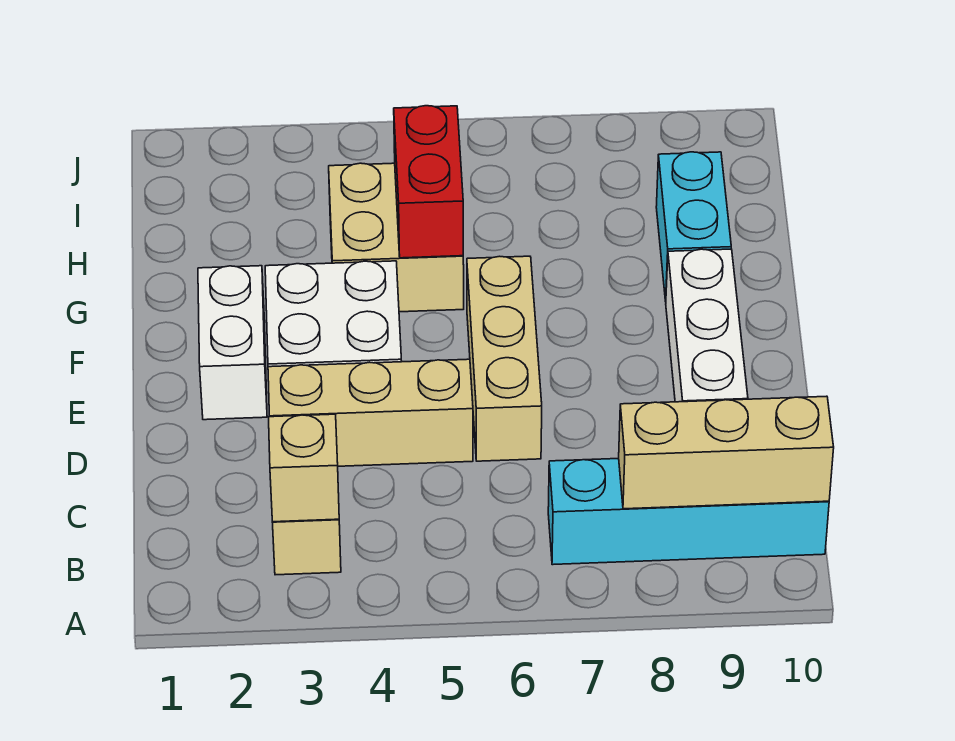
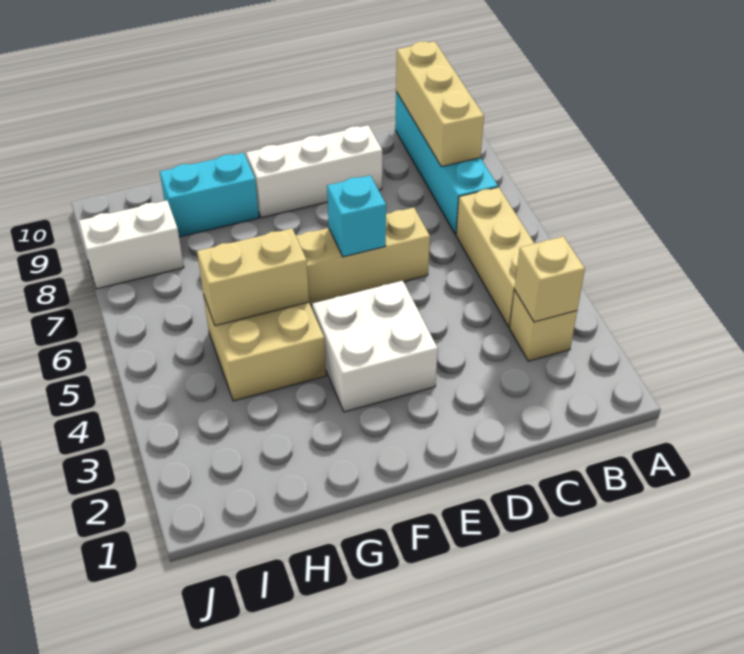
tan brick D3:D5 level 1 -> tan brick B4:B6 level 1
white brick E2:F2 level 1 -> white brick I8:J8 level 1
none -> cyan brick E6 level 2
red brick G5:H5 level 2 -> tan brick G5:H5 level 2

